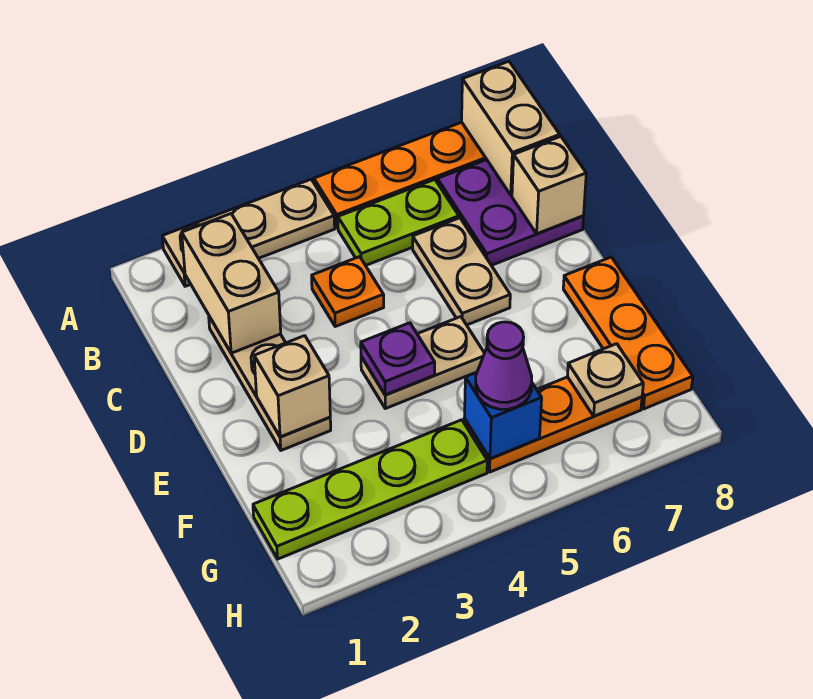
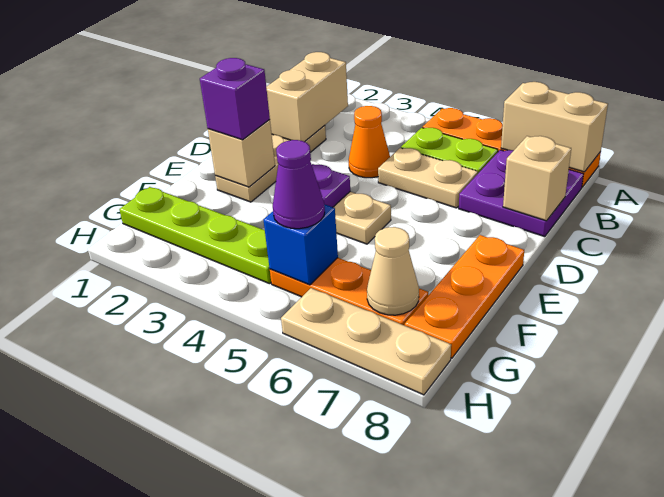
tan plate A2:A4 level 1 -> tan plate H6:H8 level 1
tan brick A8:B8 level 2 -> tan brick A7:A8 level 2
orange plate C4 level 1 -> orange cone C4 level 1
tan plate C6:D6 level 1 -> tan plate C5:C6 level 1
none -> purple brick E2 level 3
tan plate G7 level 2 -> tan cone G7 level 2

